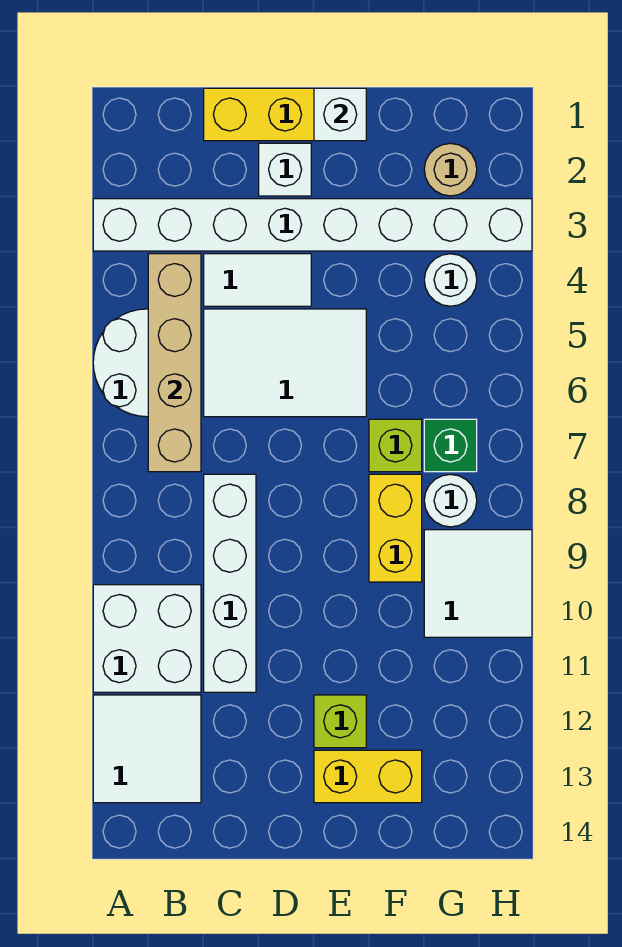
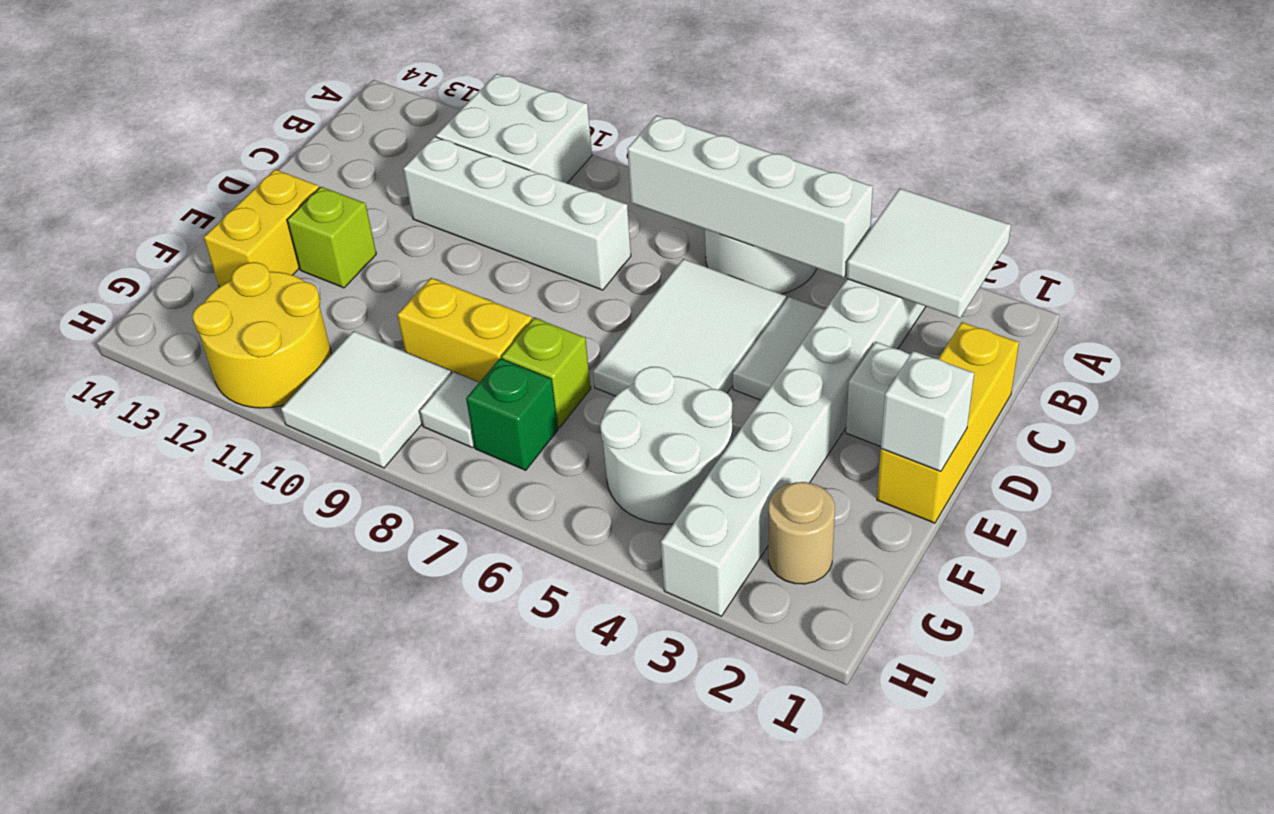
white tile A12:B13 level 1 -> white tile A2:B3 level 2
tan brick B4:B7 level 2 -> white brick B4:B7 level 2
white round brick G4 level 1 -> white round brick F4:G5 level 1
white round brick G8 level 1 -> white tile G8 level 1
none -> yellow round brick G11:H12 level 1

